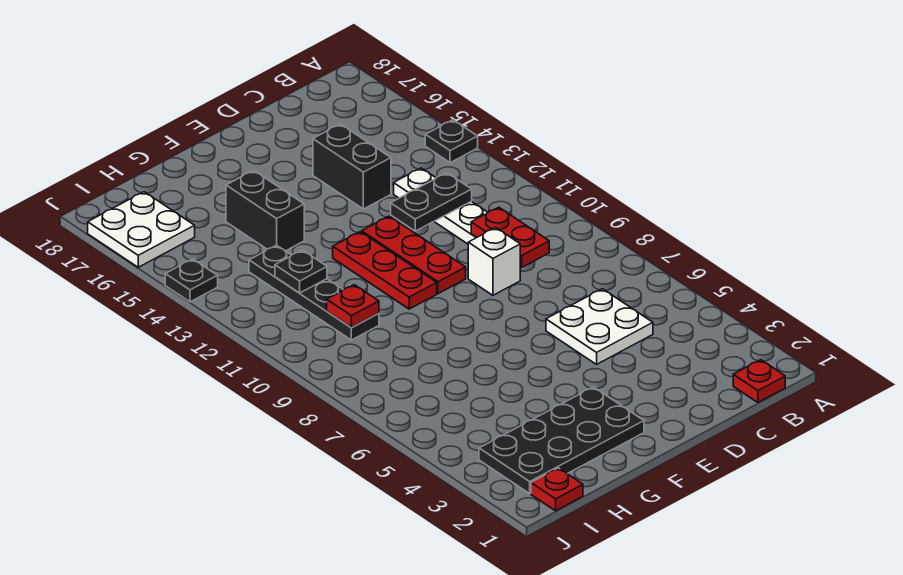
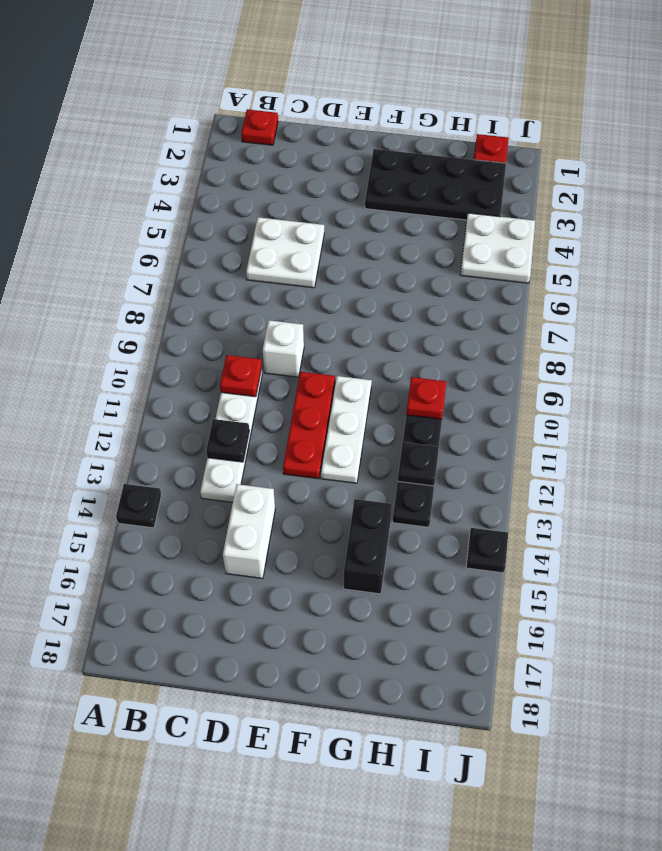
red plate C9:C10 level 2 -> red plate C10 level 2
black plate C12:D12 level 2 -> black plate C12 level 2
black brick D14:D15 level 1 -> white brick D14:D15 level 1
red plate F10:F12 level 1 -> white plate F10:F12 level 1
white plate I16:J17 level 1 -> white plate I4:J5 level 1

